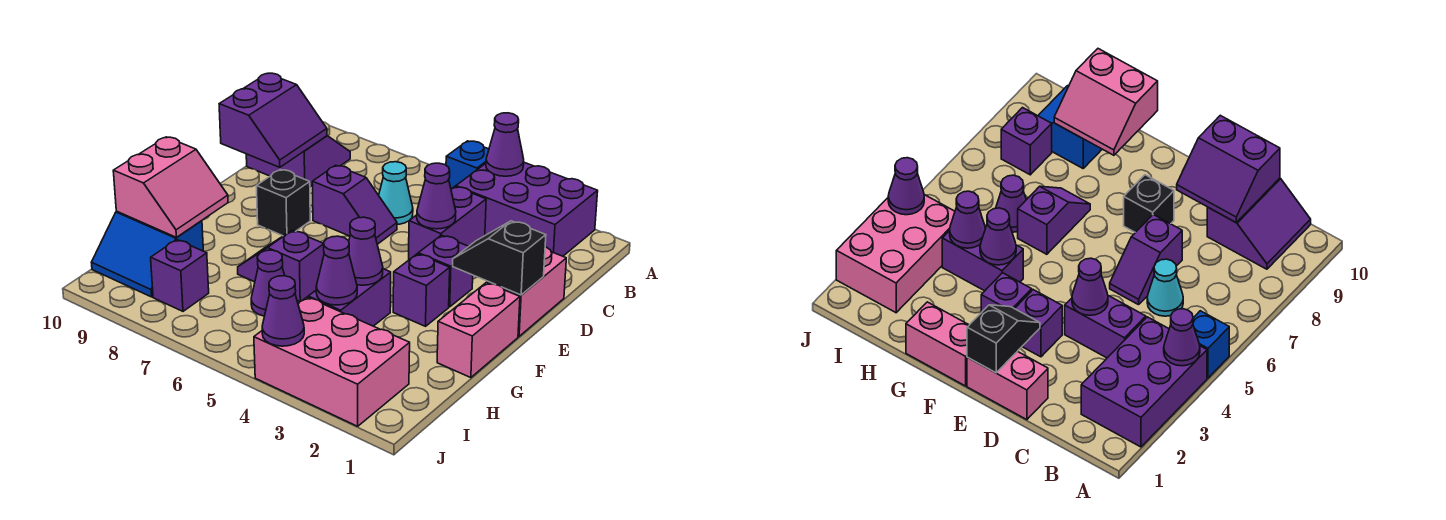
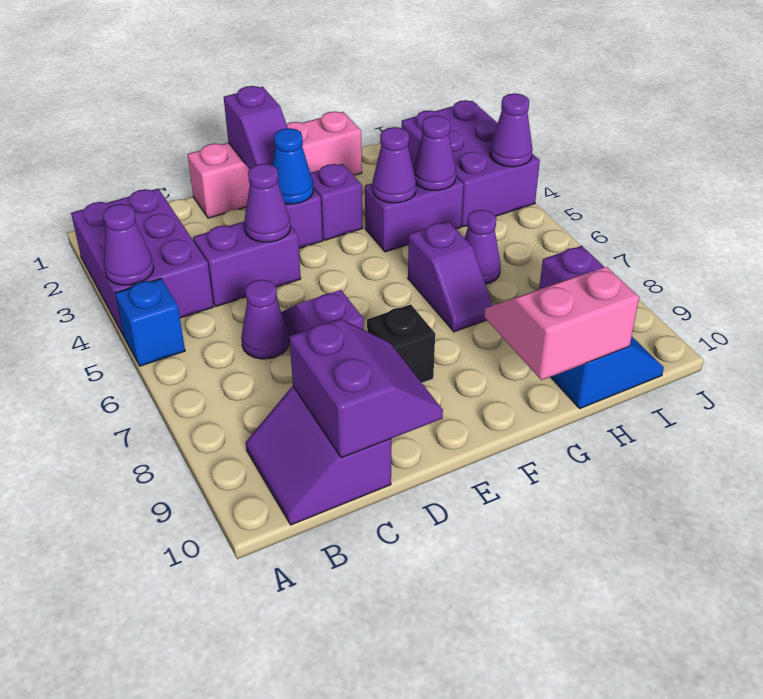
cyan cone C6 level 1 -> purple cone C6 level 1
purple slope C9:D10 level 2 top 10 -> purple slope C9:D10 level 2 top C
black slope E1:E2 level 2 top 1 -> purple slope E1:E2 level 2 top 1
none -> blue cone E3 level 2
pink brick I2:J4 level 1 -> purple brick I2:J4 level 1

